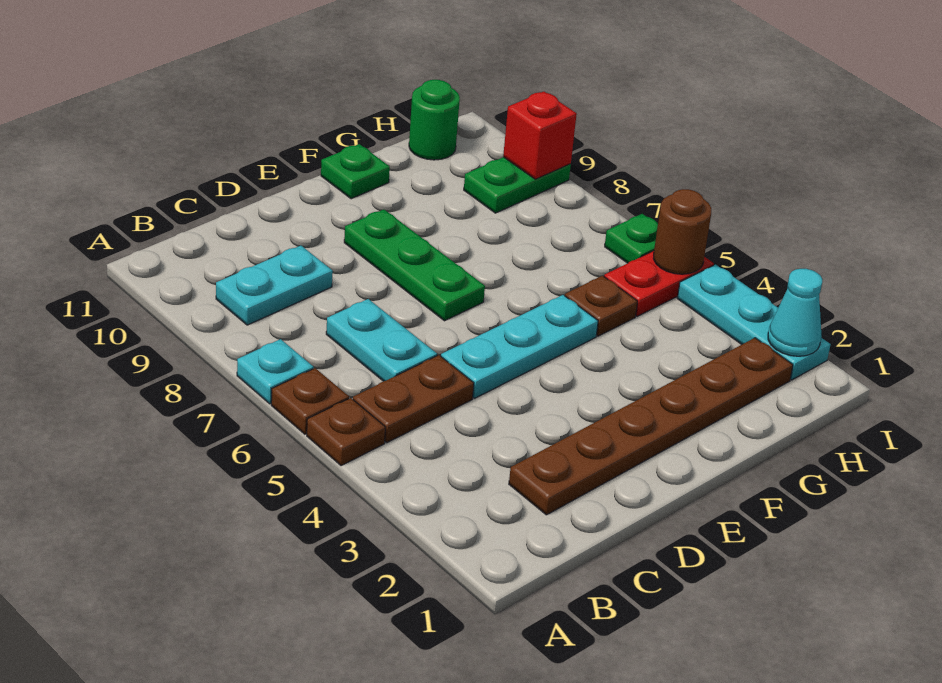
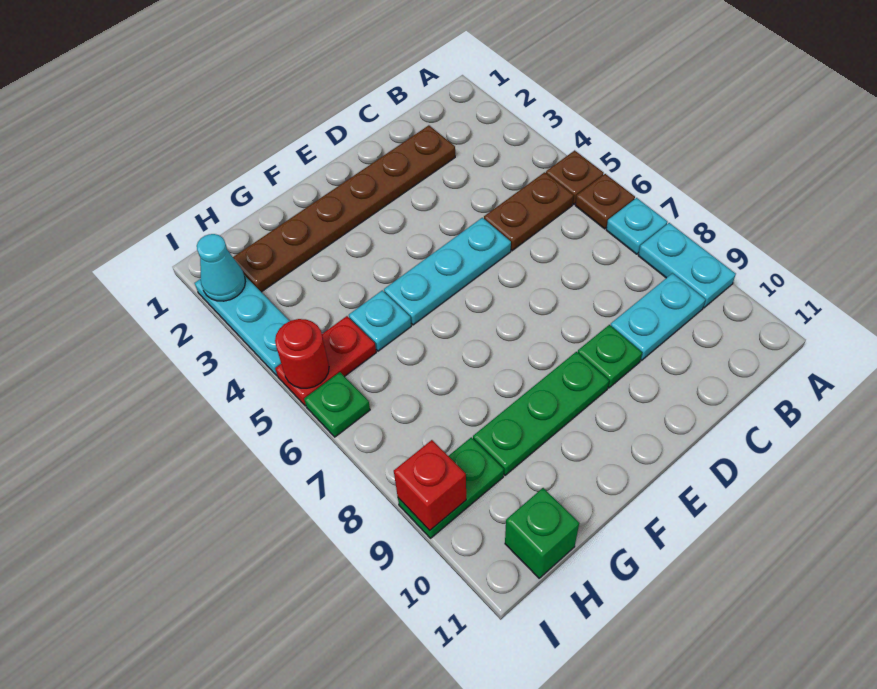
cyan plate C6:C7 level 1 -> cyan plate A8:A9 level 1
green plate E7:E9 level 1 -> green plate E9:G9 level 1
green plate F11 level 1 -> green plate D9 level 1
brown plate G5 level 1 -> cyan plate G5 level 1
green round brick H11 level 1 -> green brick H11 level 1
brown round brick I5 level 2 -> red round brick I5 level 2

